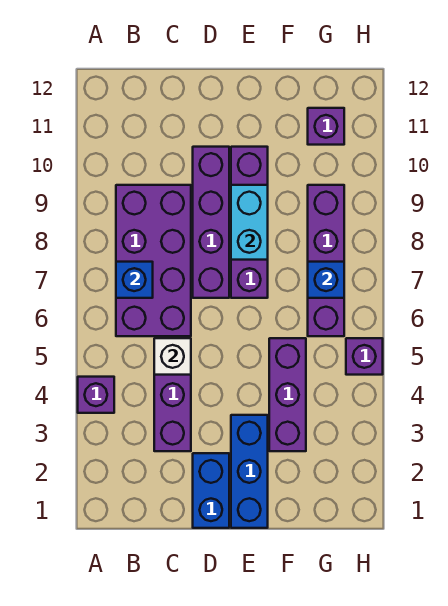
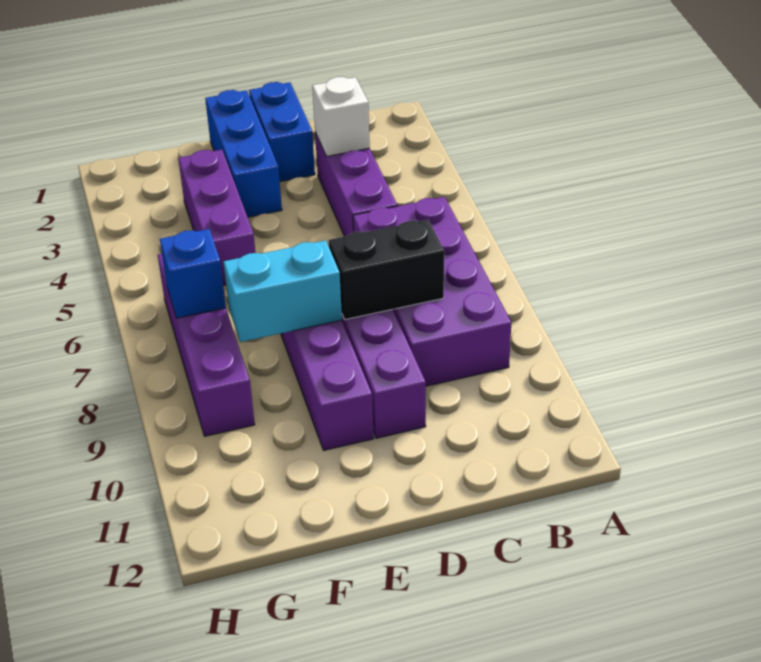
purple brick A4 level 1 -> none
blue brick B7 level 2 -> none
white brick C5 level 2 -> white brick C3 level 2
none -> black brick C8:D8 level 2
cyan brick E8:E9 level 2 -> cyan brick E8:F8 level 2
purple brick G11 level 1 -> none
purple brick H5 level 1 -> none

